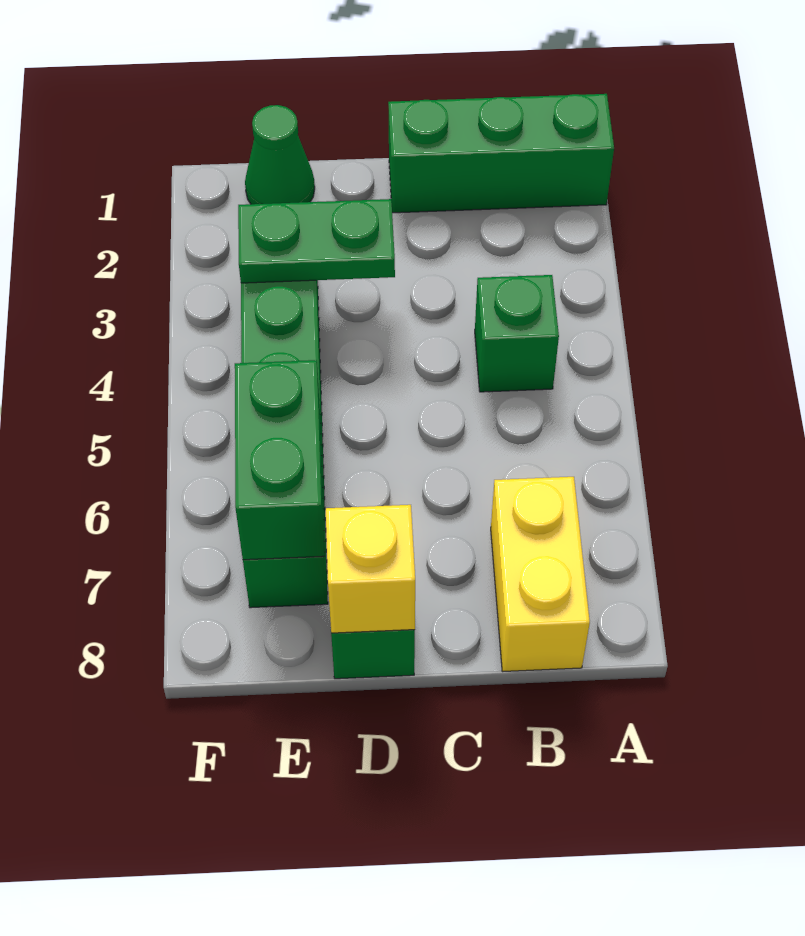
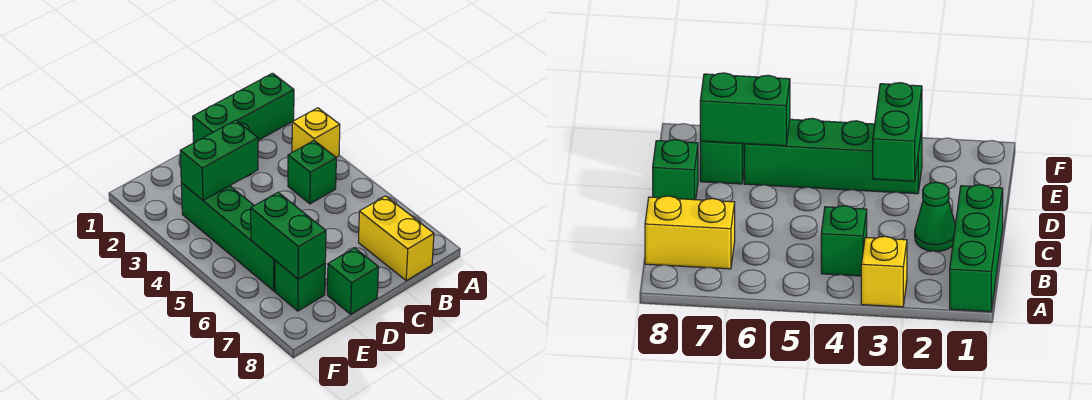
green plate D3:E3 level 2 -> green brick D3:E3 level 2
yellow brick D8 level 2 -> yellow brick A3 level 1
green cone E1 level 1 -> green cone C2 level 1

